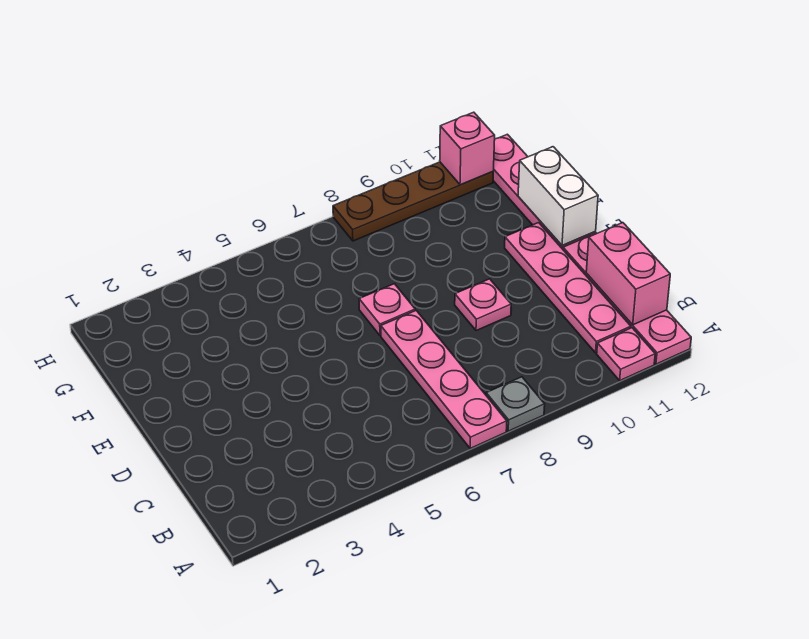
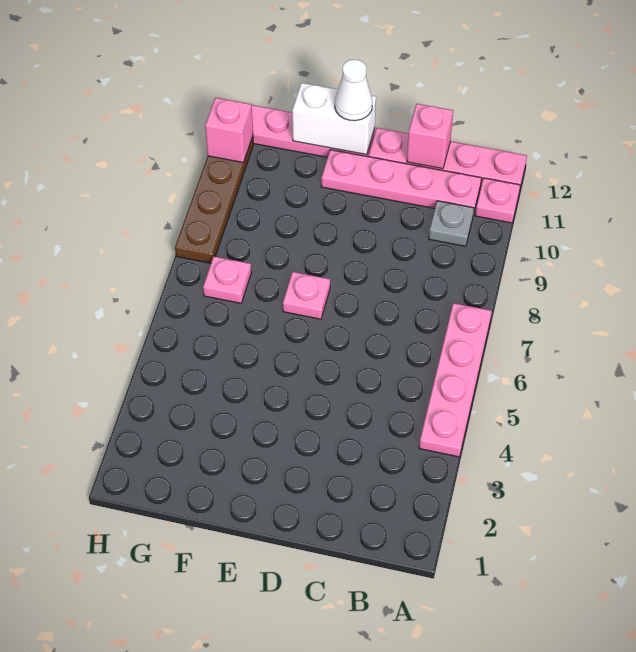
pink plate A7:D7 level 1 -> pink plate A4:A7 level 1
grey plate A8 level 1 -> grey plate B10 level 1
pink brick B12:C12 level 2 -> pink brick C12 level 2
pink plate D9 level 1 -> pink plate G7 level 1
none -> white cone E12 level 3

